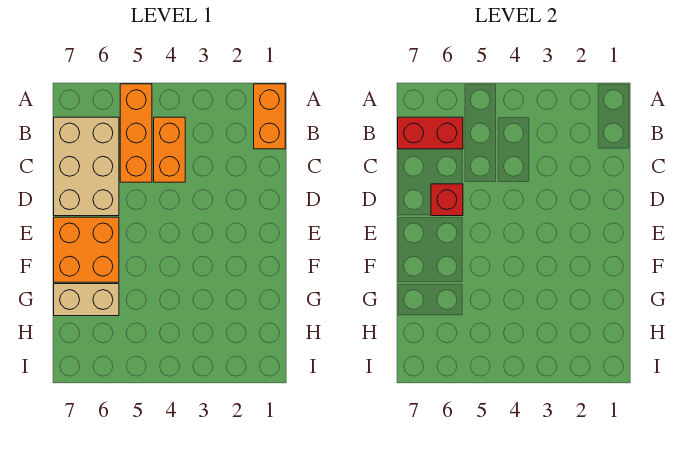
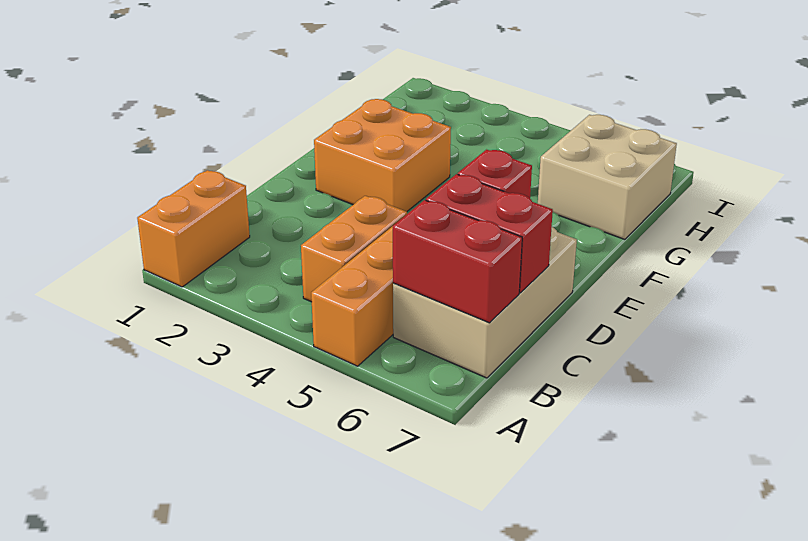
none -> red brick C6:C7 level 2
orange brick E6:F7 level 1 -> orange brick E2:F3 level 1
tan brick G6:G7 level 1 -> tan brick G6:H7 level 1

